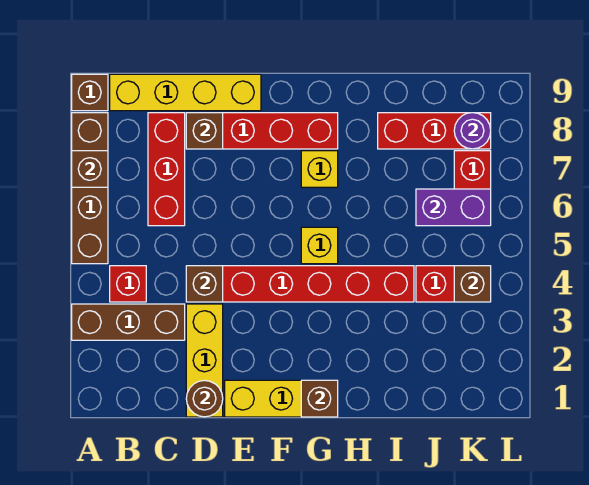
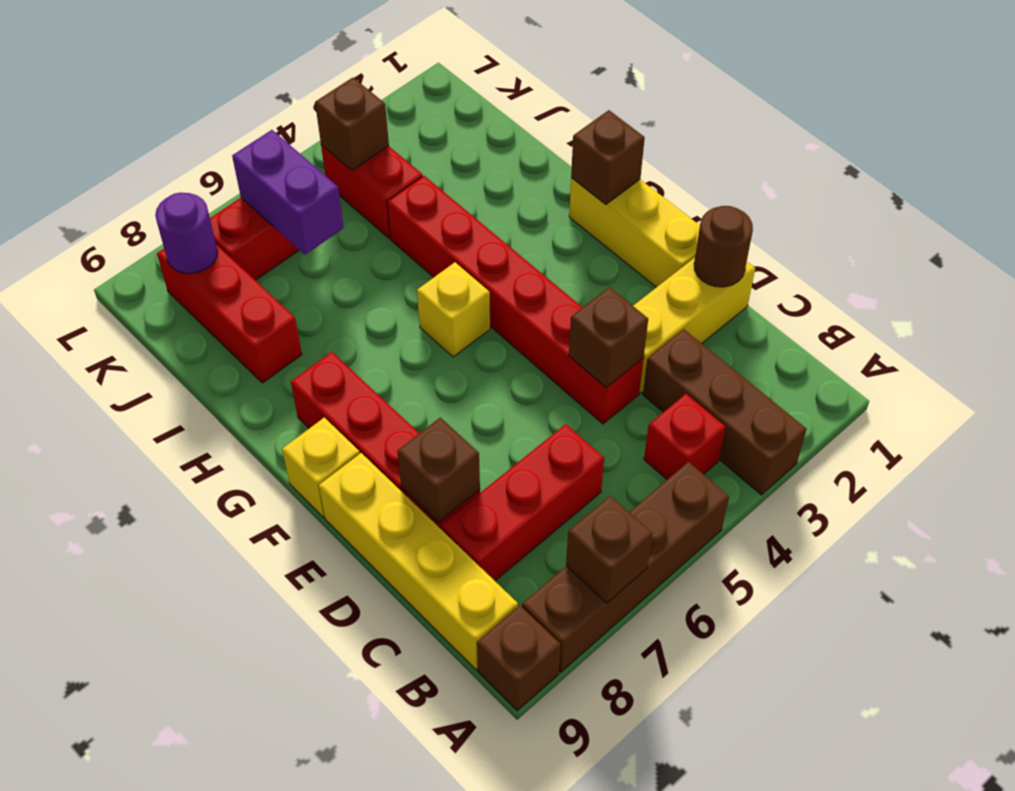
yellow brick G7 level 1 -> yellow brick F9 level 1

